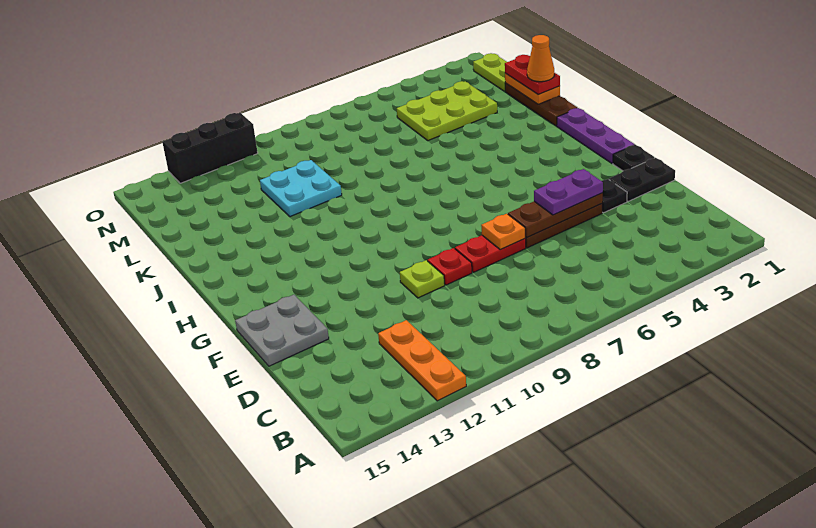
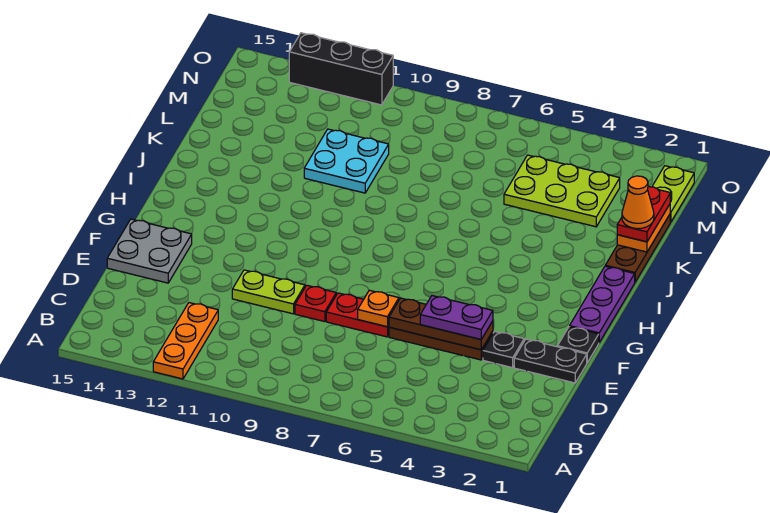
lime plate E10 level 1 -> lime plate E10:E11 level 1

